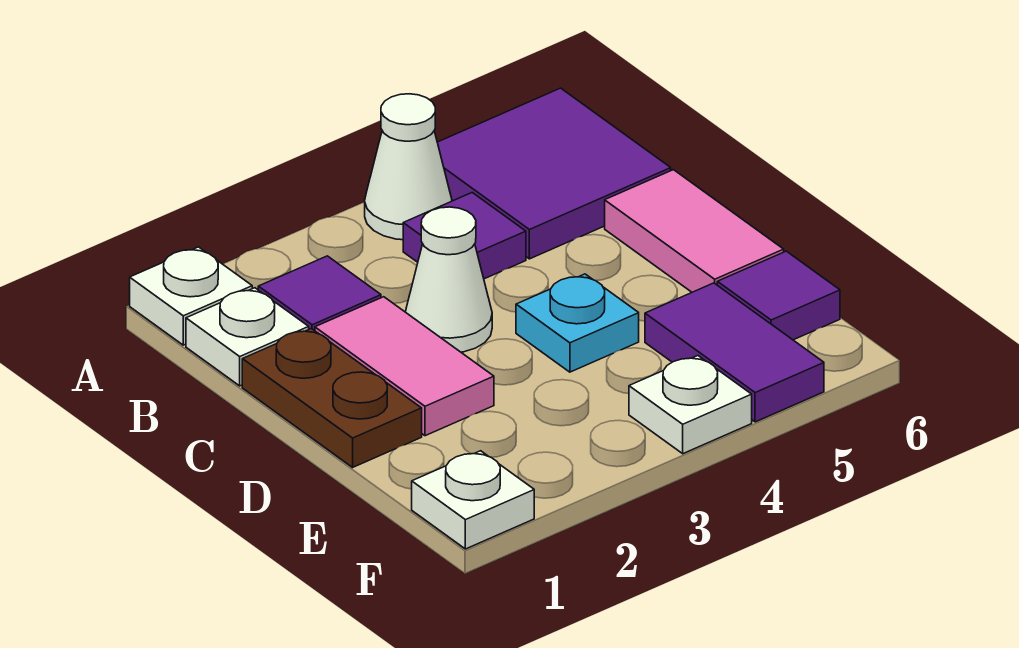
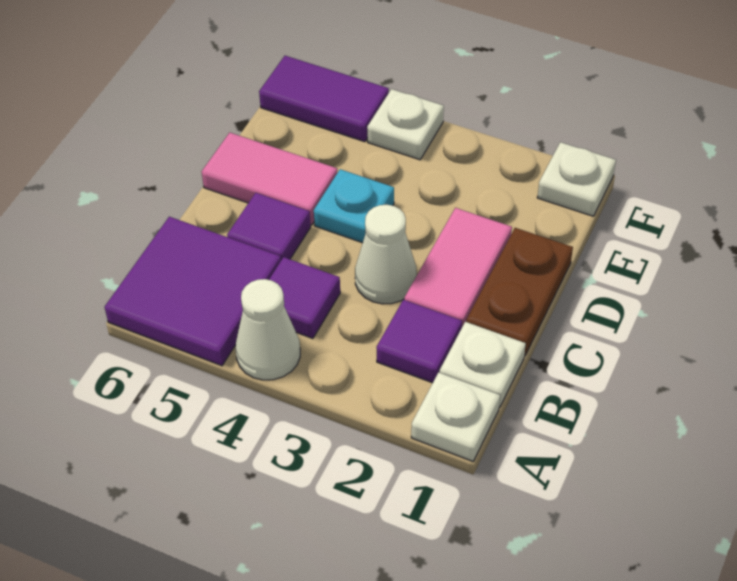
pink tile C6:D6 level 1 -> pink tile D5:D6 level 1
purple tile E5:F5 level 1 -> purple tile F5:F6 level 1
purple tile E6 level 1 -> purple tile C5 level 1

